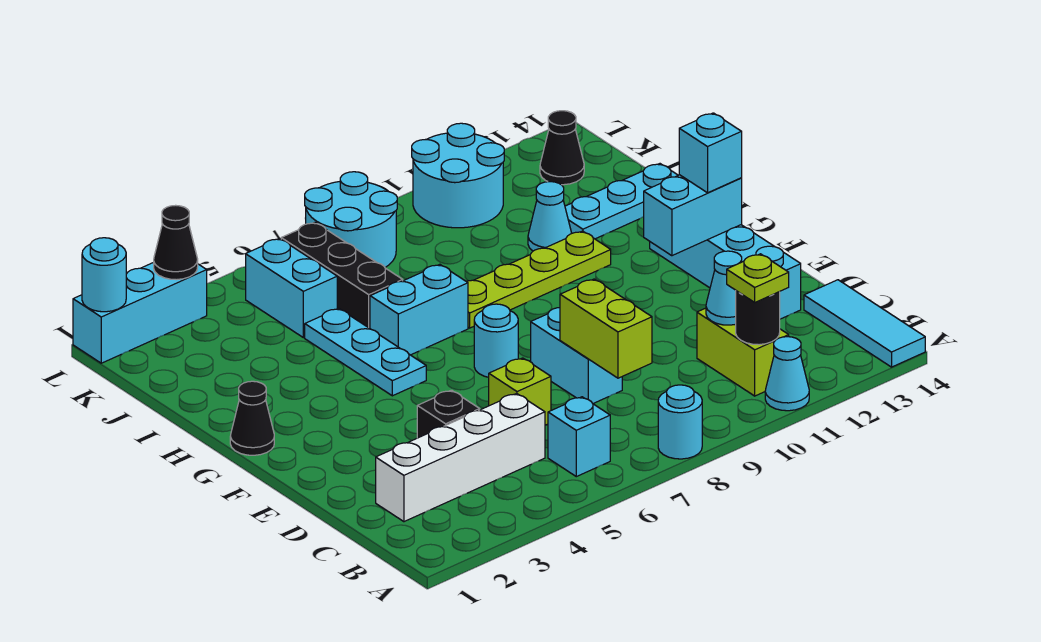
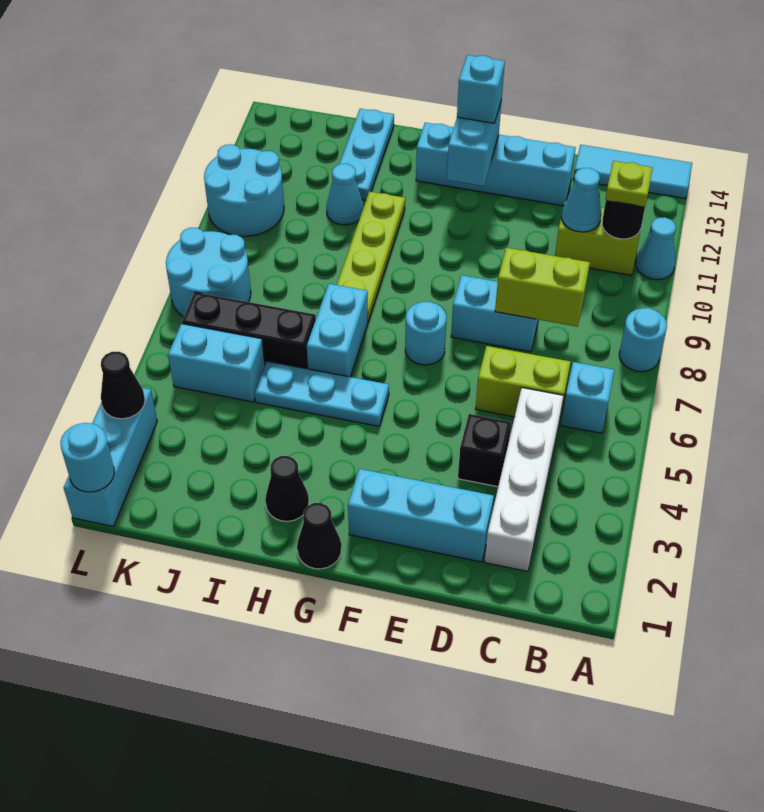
none -> cyan brick D2:F2 level 1
lime brick D6 level 1 -> lime brick C6:D6 level 1
black cone K13 level 1 -> black cone H2 level 1

